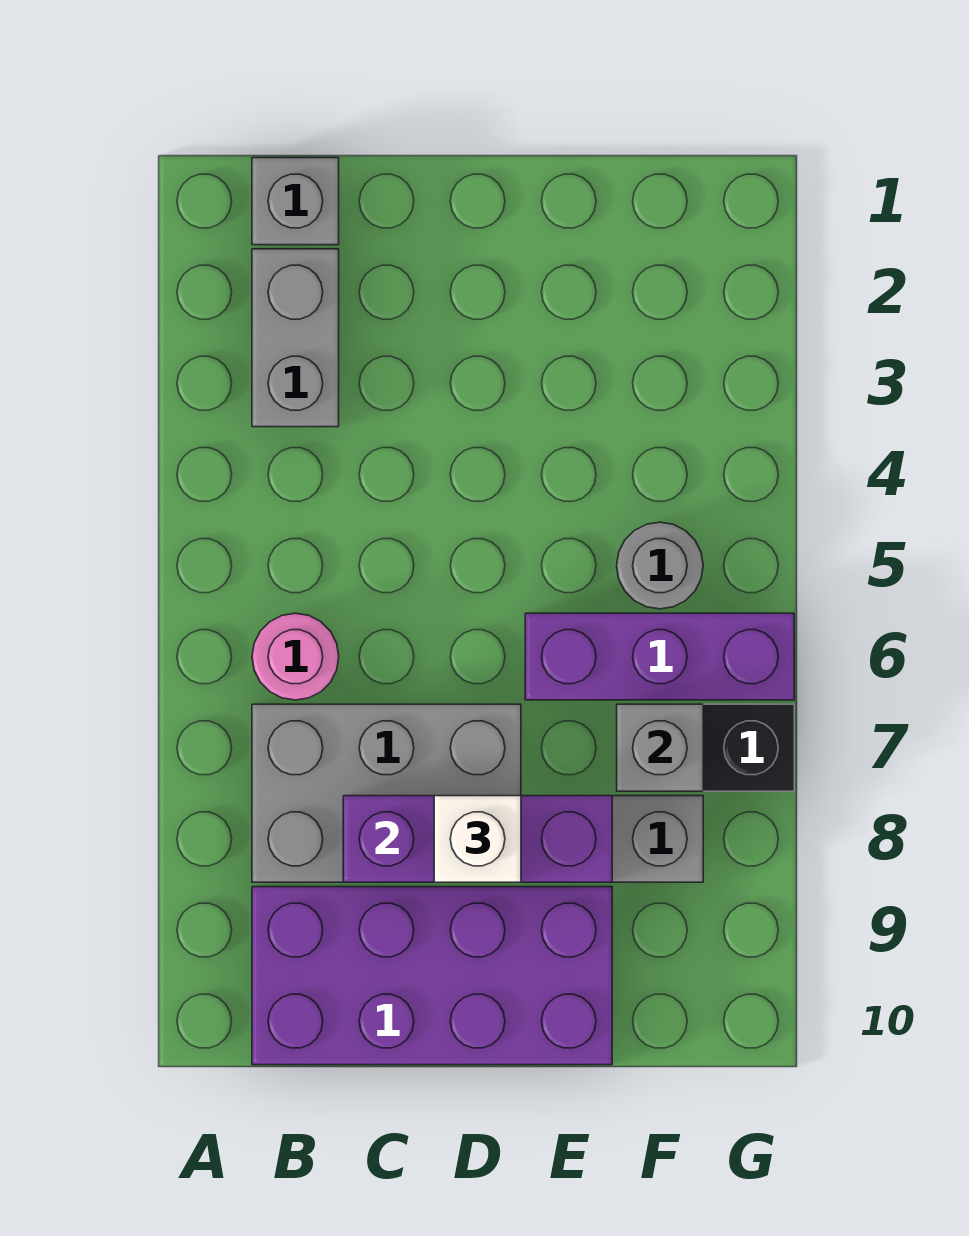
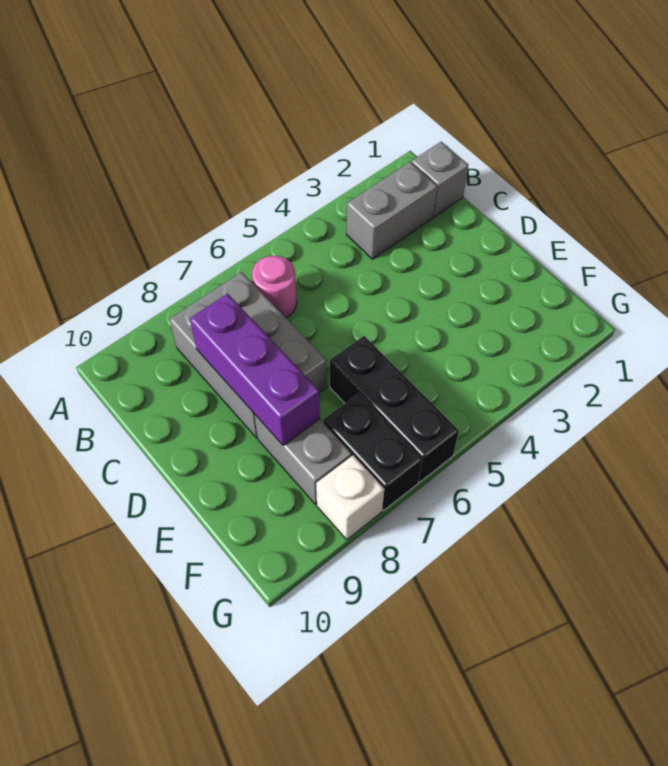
purple brick B9:E10 level 1 -> none
white brick D8 level 3 -> white brick G8 level 1
purple brick E6:G6 level 1 -> black brick E6:G6 level 1
grey round brick F5 level 1 -> none
grey brick F7 level 2 -> none

